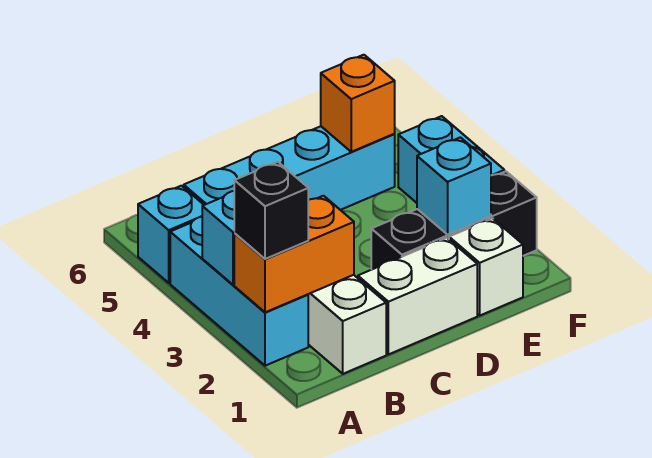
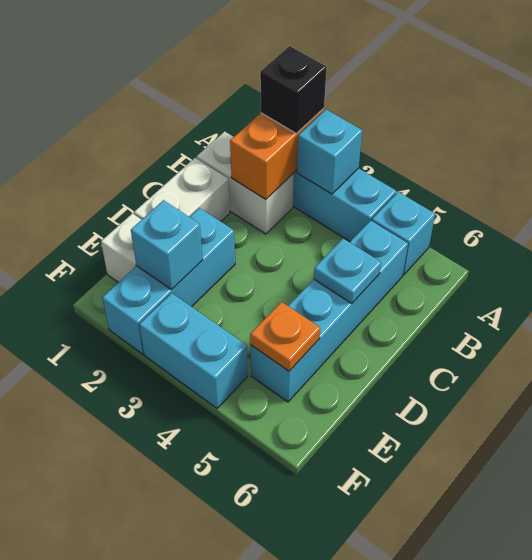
none -> cyan plate C5 level 2
black brick D2:F2 level 1 -> cyan brick D2:F2 level 1
orange brick E5 level 2 -> orange plate E5 level 2

